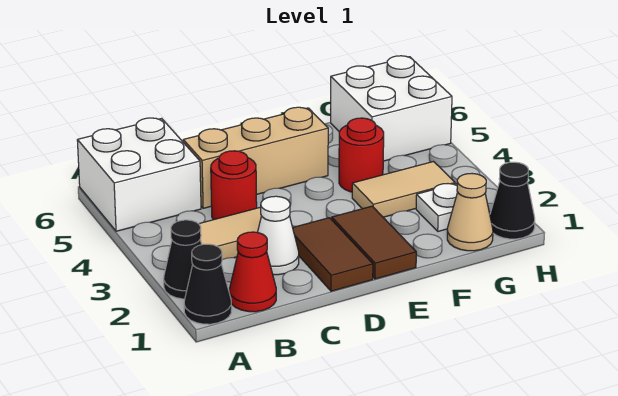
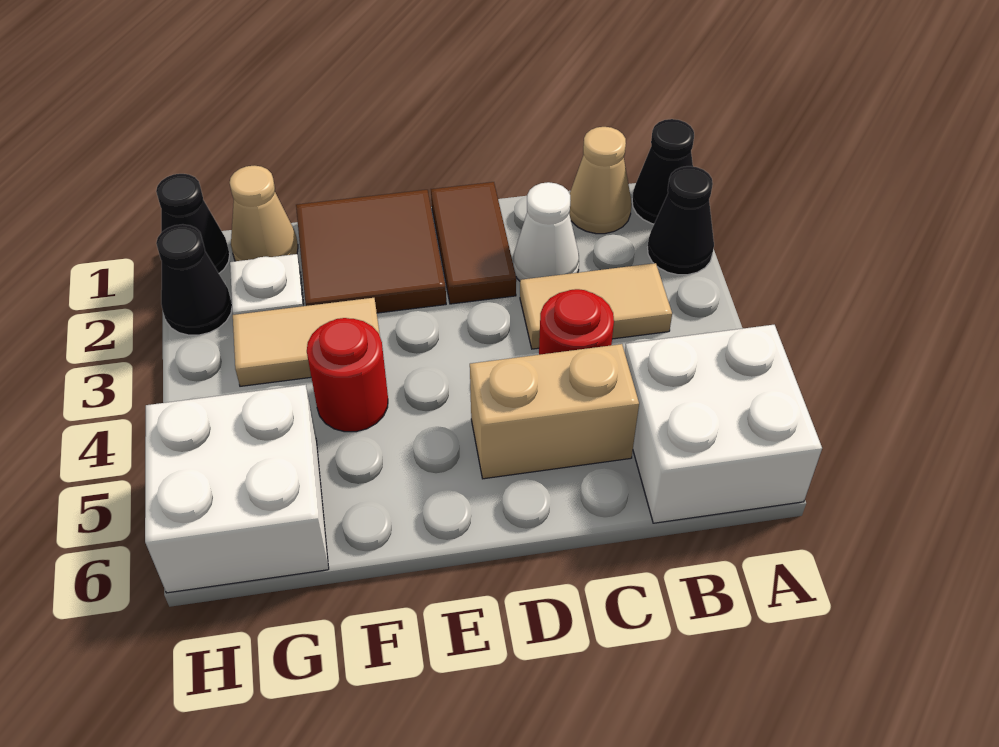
red cone B1 level 1 -> tan cone B1 level 1
tan brick C5:E5 level 1 -> tan brick C5:D5 level 1
brown tile E1:E2 level 1 -> brown tile E1:F2 level 1
none -> black cone H2 level 1

